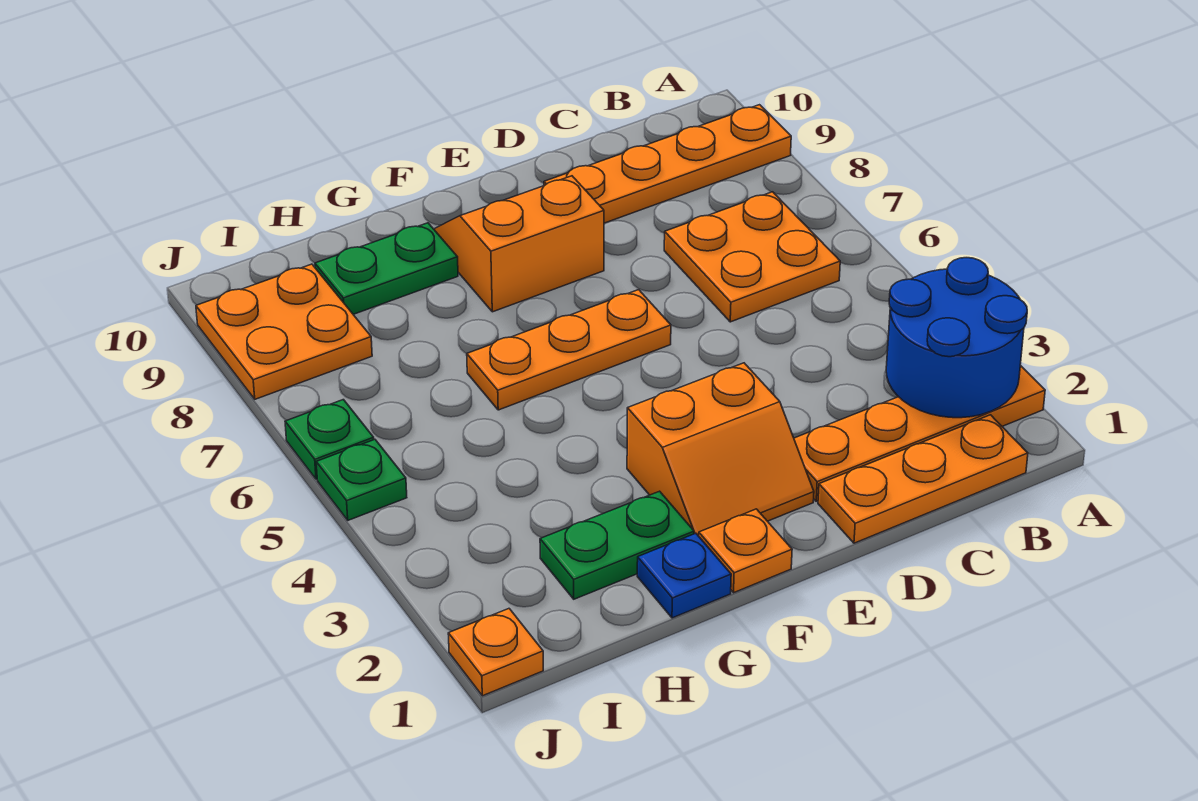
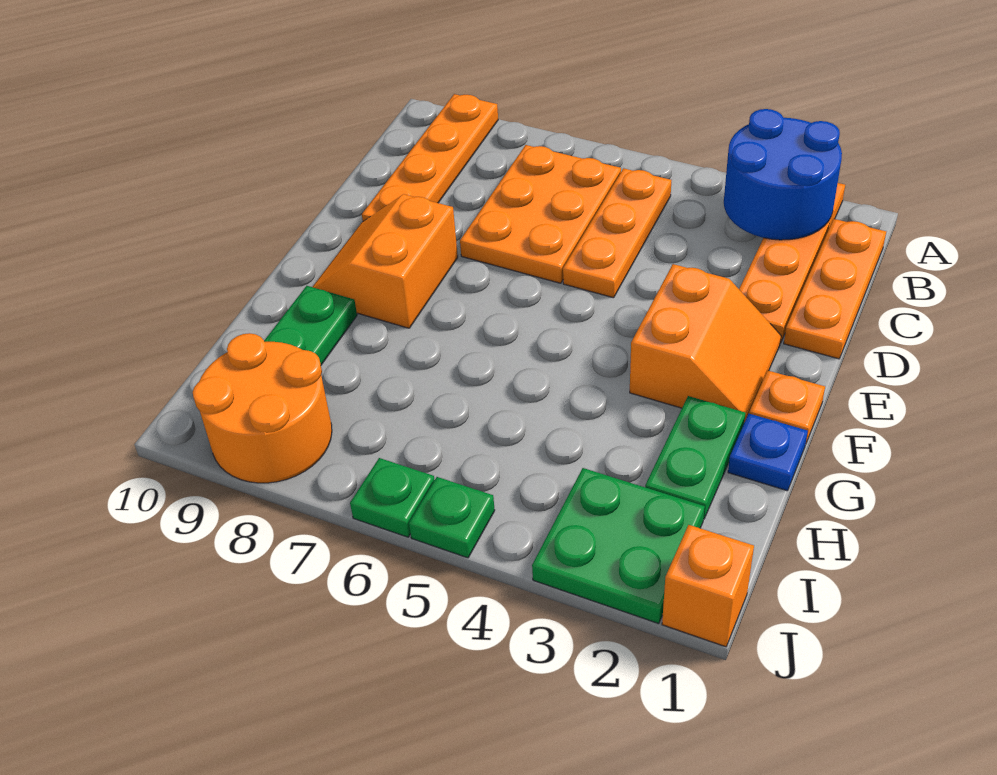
orange plate B6:C7 level 1 -> orange plate B6:D7 level 1
orange plate E6:G6 level 1 -> orange plate B5:D5 level 1
none -> green plate I2:J3 level 1
orange plate I8:J9 level 1 -> orange round brick I8:J9 level 1
orange plate J1 level 1 -> orange brick J1 level 1

